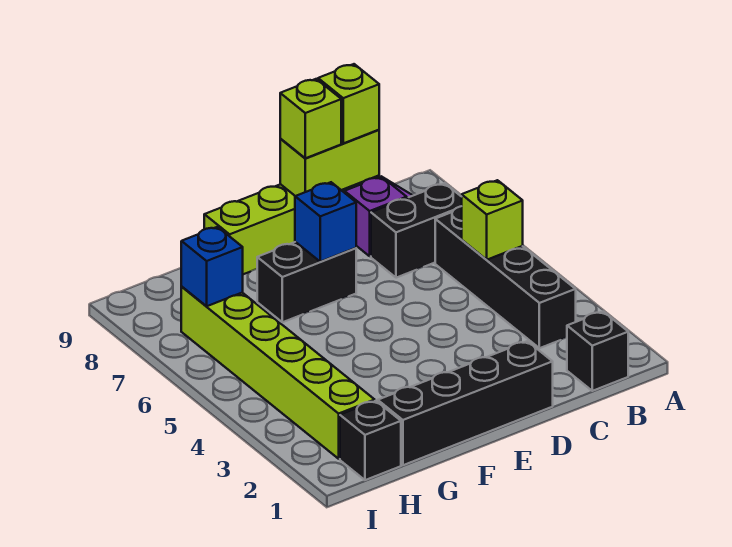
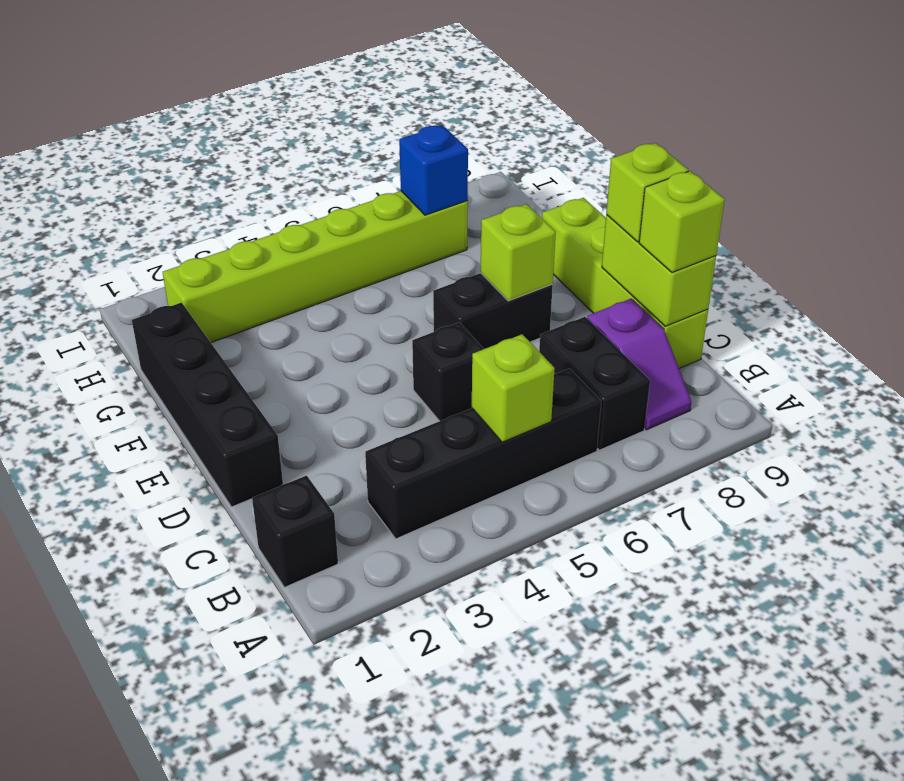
black brick E7:F7 level 1 -> black brick E6:E7 level 1
blue brick E7 level 2 -> lime brick E7 level 2
black brick H1 level 1 -> black brick D5 level 1

